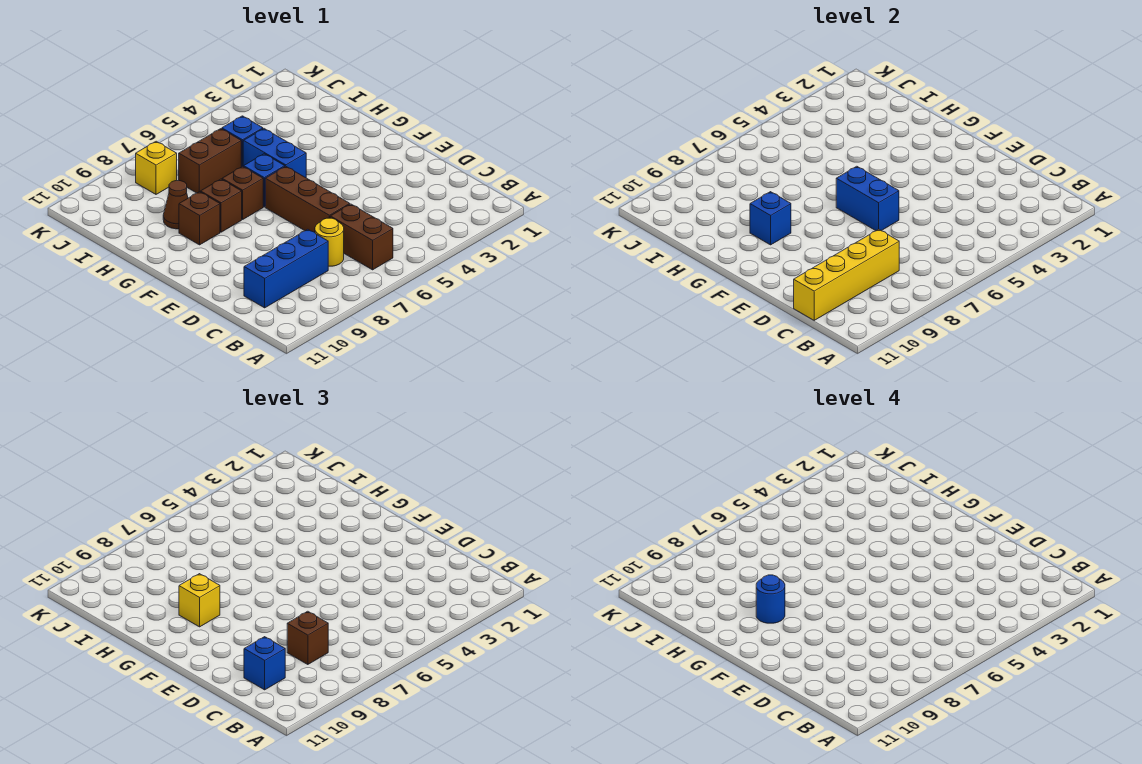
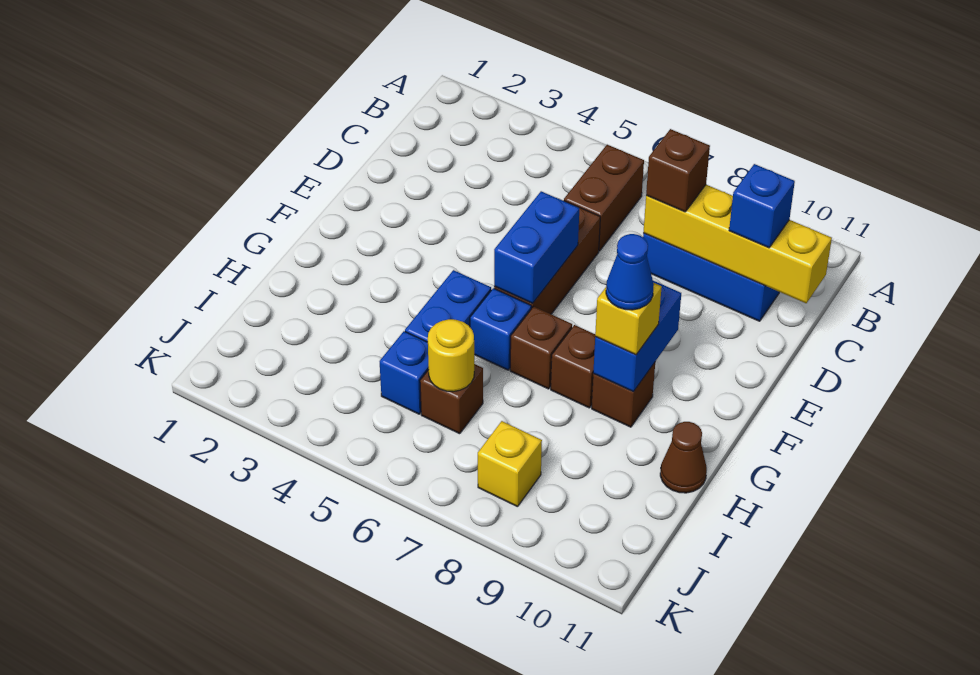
yellow round brick C7 level 1 -> yellow round brick I6 level 2
blue brick G9 level 2 -> blue brick F9:G9 level 2
blue round brick G9 level 4 -> blue cone G9 level 4
brown cone H9 level 1 -> brown cone H11 level 1
brown brick I6:I7 level 1 -> brown brick I6 level 1

